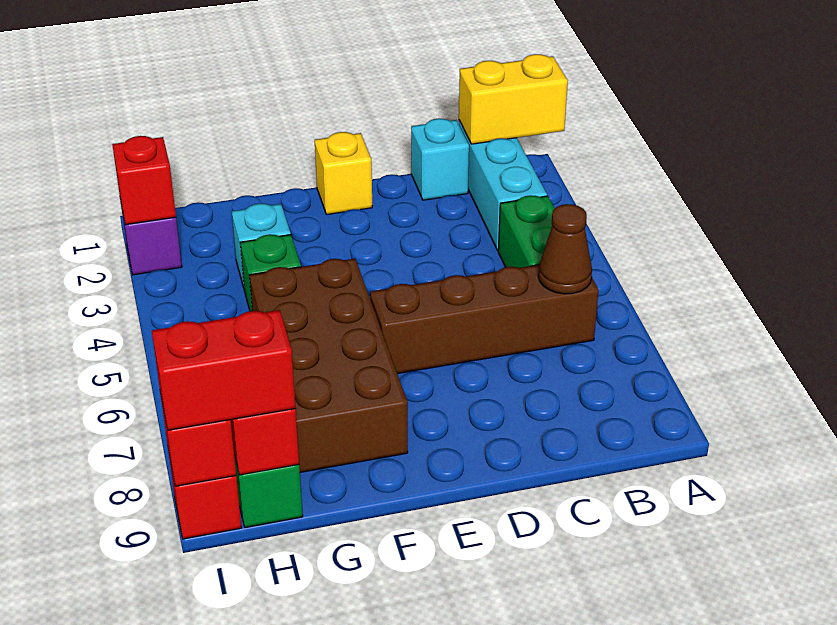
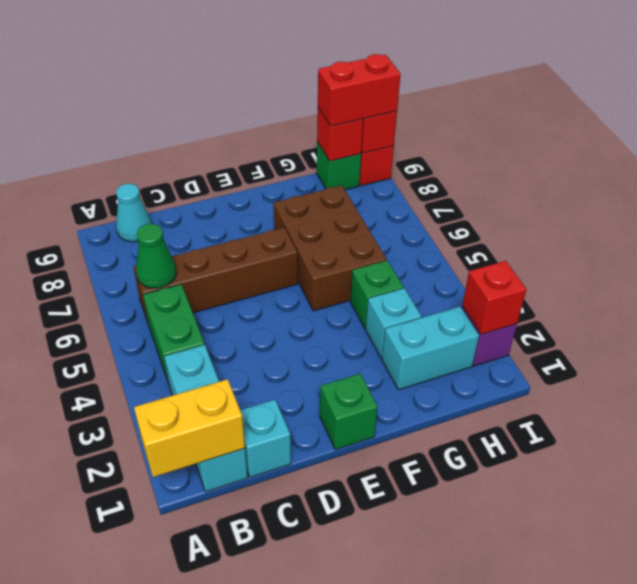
brown cone B6 level 2 -> green cone B6 level 2
none -> cyan cone B9 level 1
yellow brick E1 level 1 -> green brick E1 level 1
brown brick F5:G8 level 1 -> brown brick F5:G7 level 1
none -> cyan brick G2:H2 level 1

